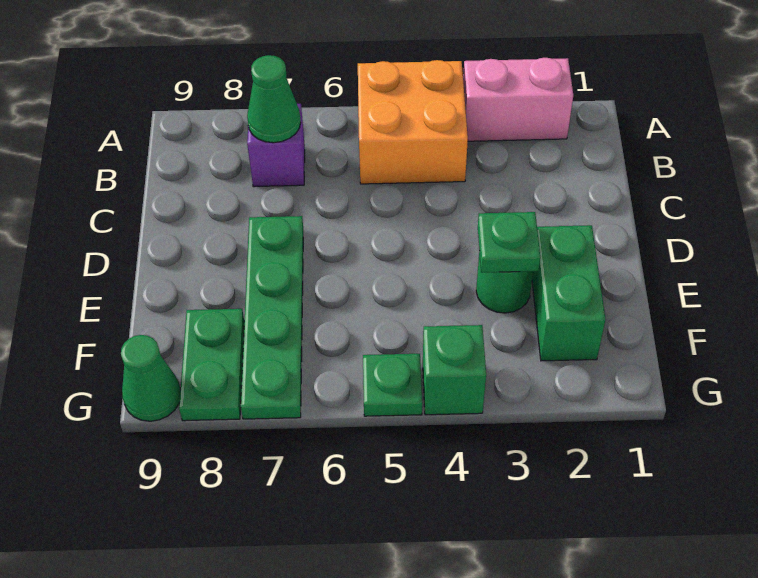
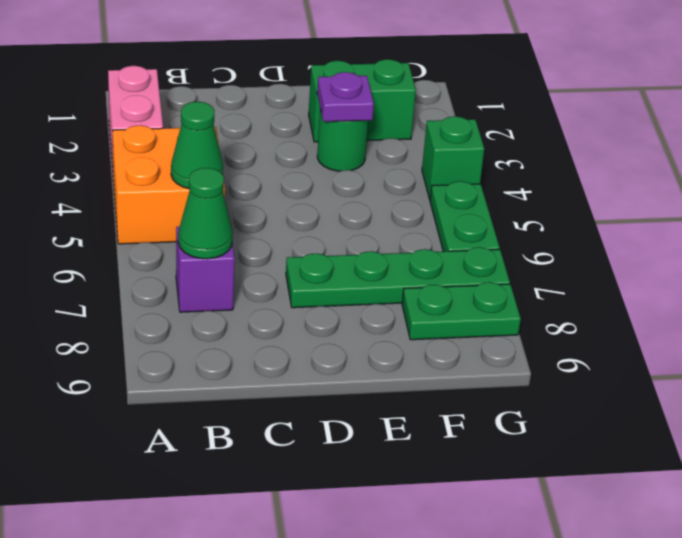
green plate E3 level 2 -> purple plate E3 level 2
green plate G5 level 1 -> green plate G5:G6 level 1
green cone G9 level 1 -> green cone B5 level 2

